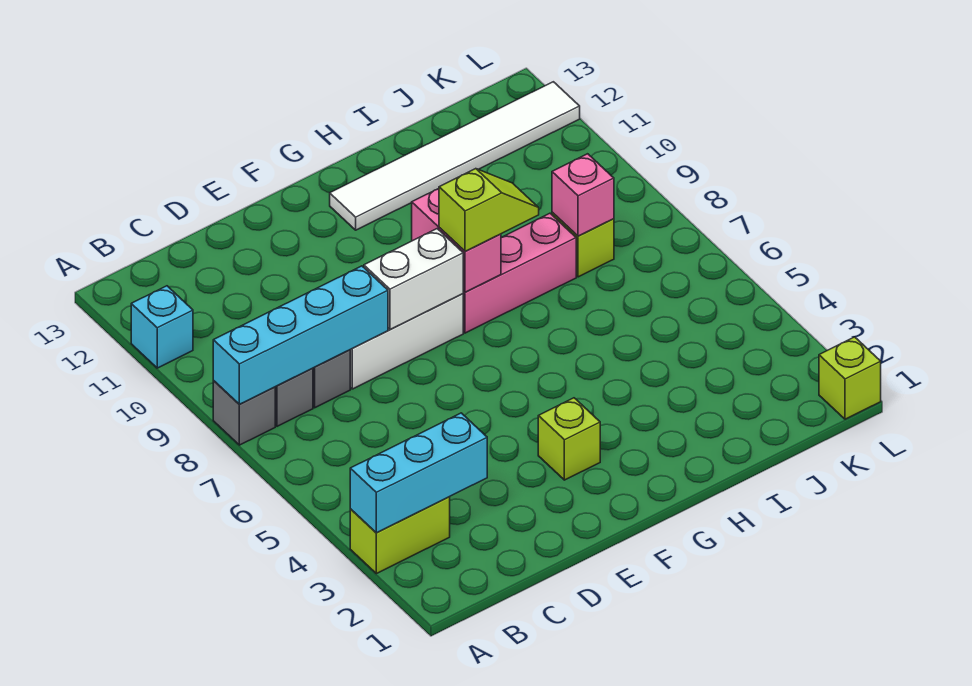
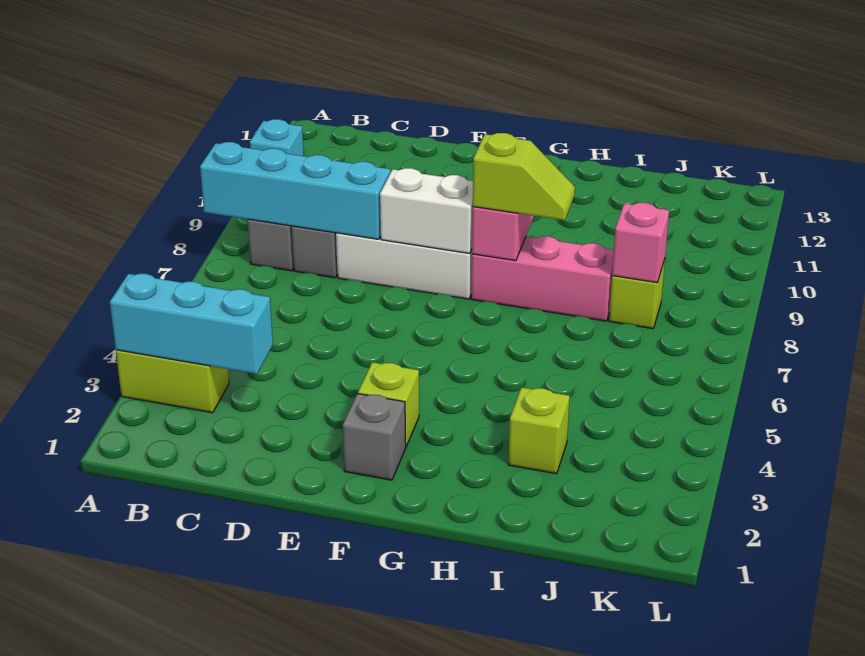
grey brick A8 level 1 -> grey brick F2 level 1
white tile G12:L12 level 1 -> none
lime brick L1 level 1 -> lime brick I3 level 1

